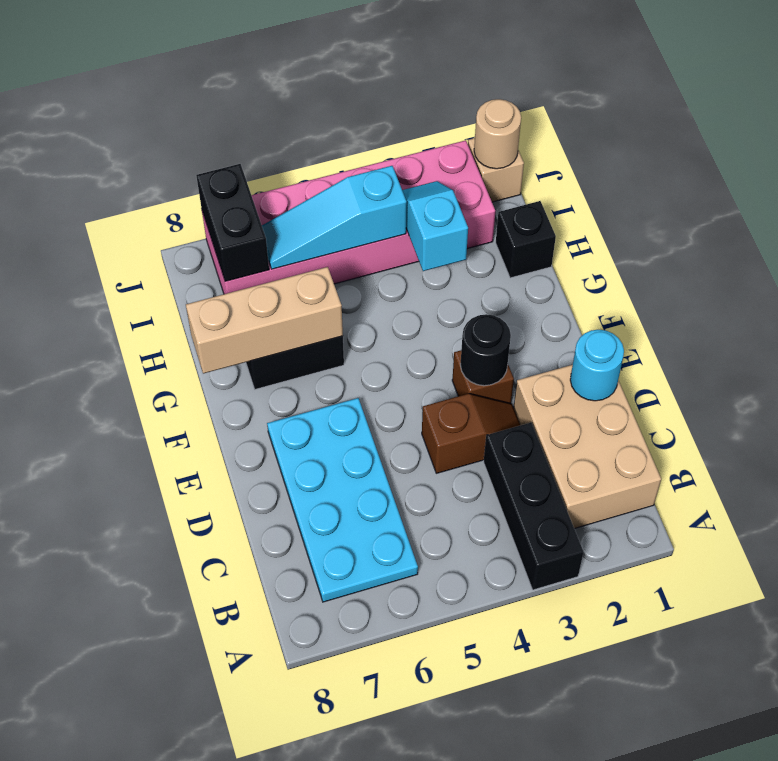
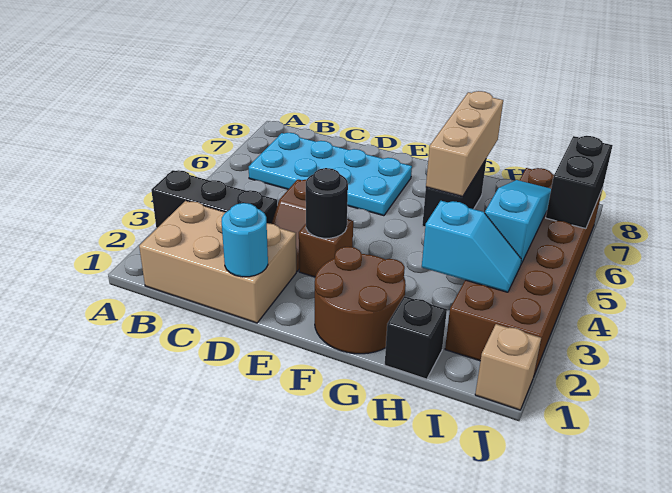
none -> brown round brick F1:G2 level 1
pink brick I2:J7 level 1 -> brown brick I2:J7 level 1
black brick I7:J7 level 2 -> black brick J6:J7 level 2
tan round brick J1 level 2 -> none

